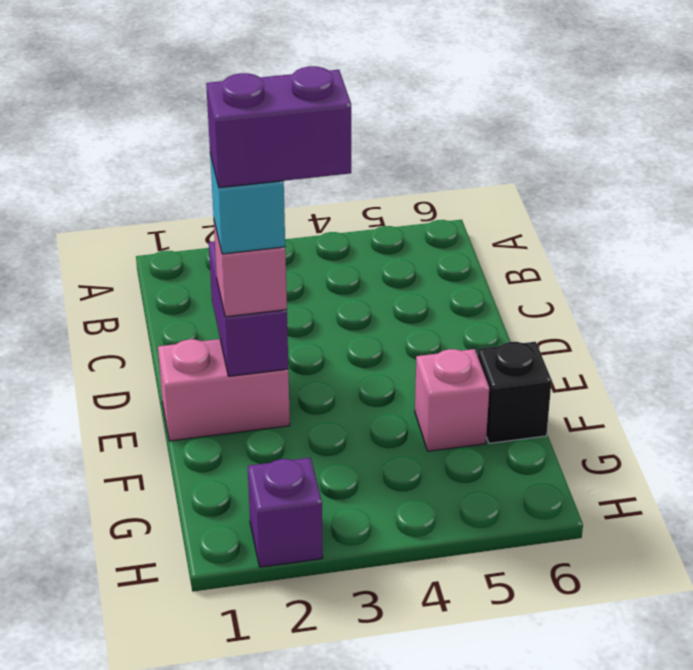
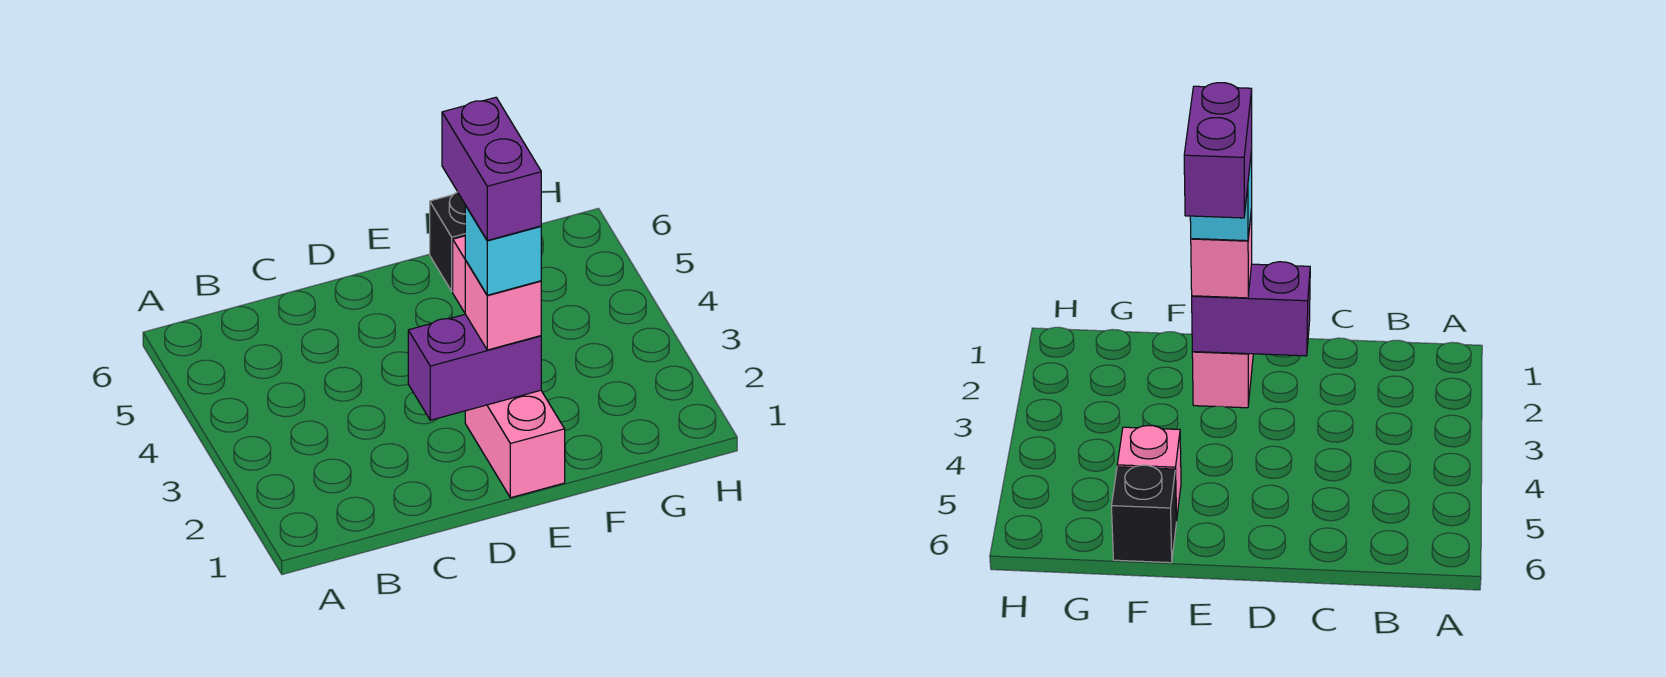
purple brick H2 level 1 -> none

